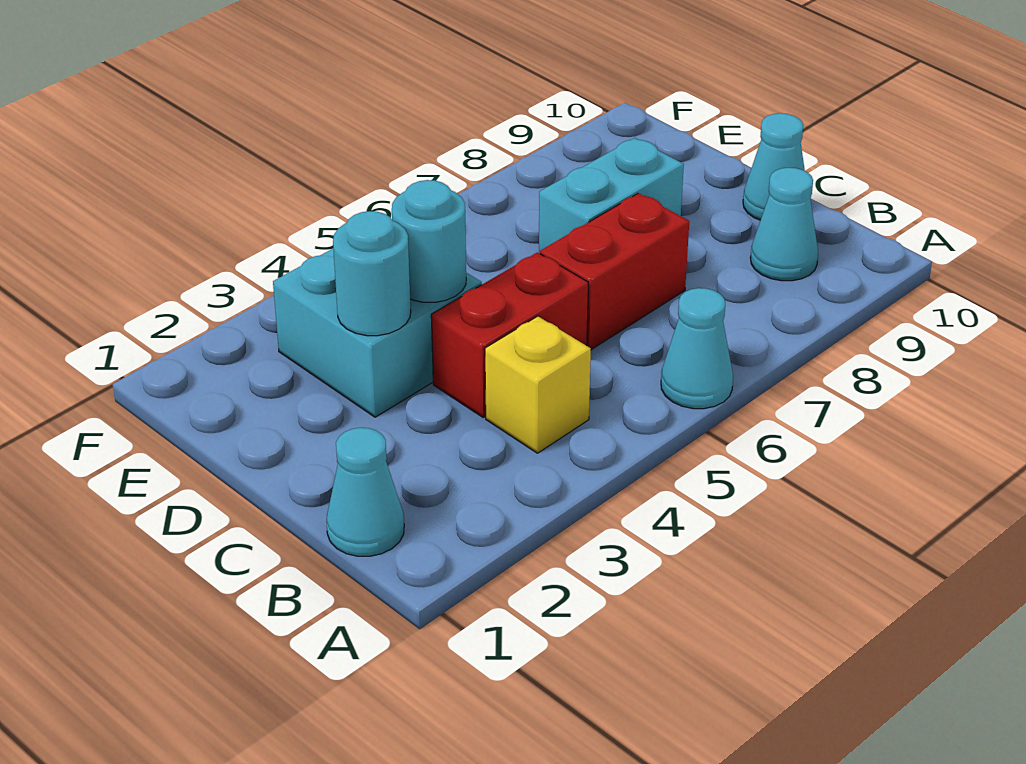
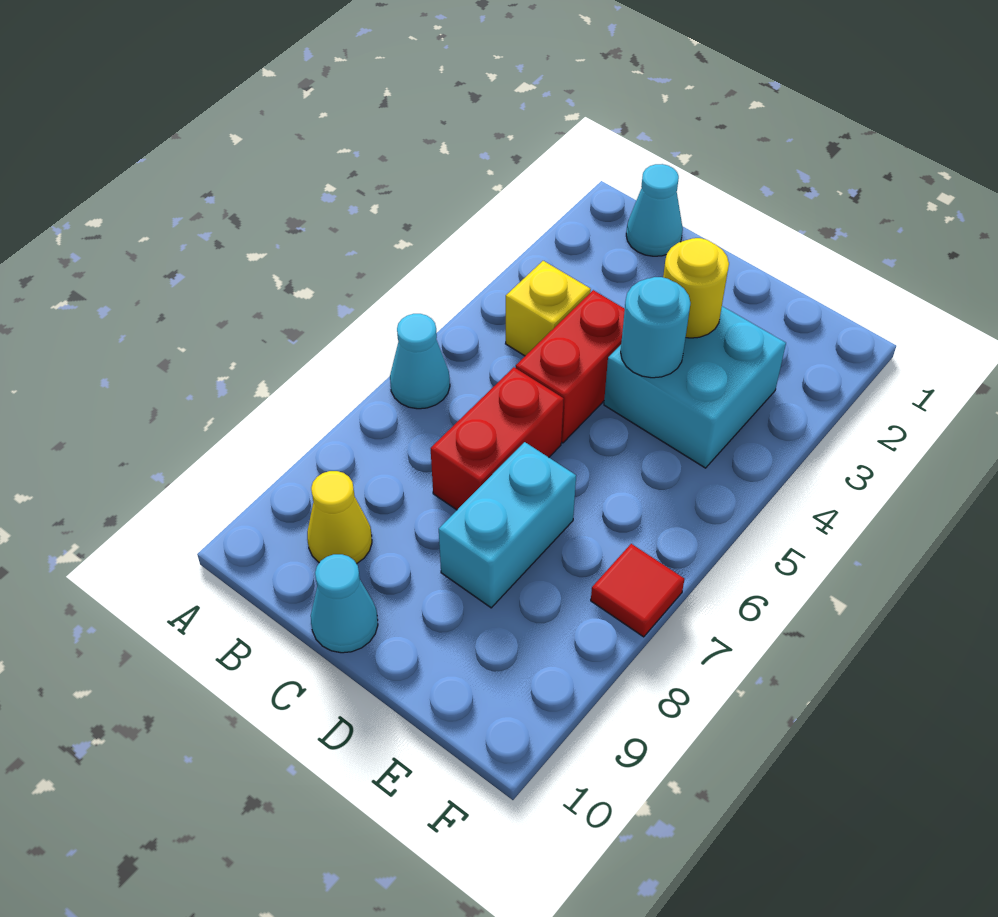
cyan cone B9 level 1 -> yellow cone B9 level 1
cyan round brick D3 level 2 -> yellow round brick D3 level 2
none -> red tile F7 level 1

